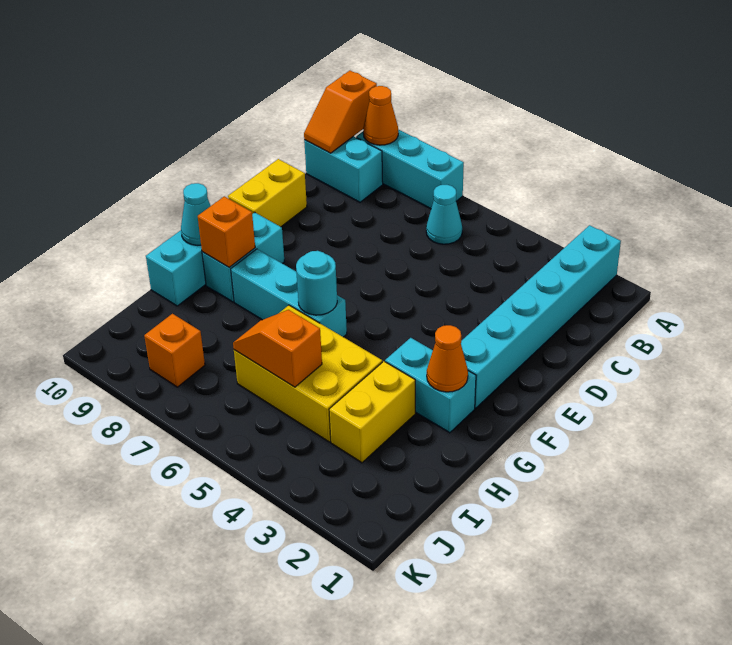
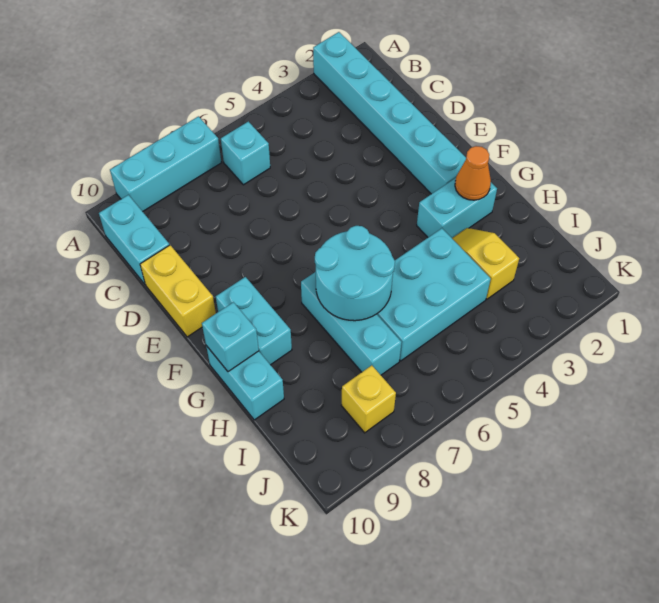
orange cone A9 level 2 -> none
orange slope A10:B10 level 2 top A -> none
cyan cone B6 level 1 -> cyan brick B6 level 1
cyan brick B9:B10 level 1 -> cyan brick B10:C10 level 1
cyan brick G6:G8 level 1 -> cyan brick G7:I7 level 1
cyan round brick G6 level 2 -> cyan round brick G6:H7 level 2
orange brick G9 level 2 -> none
cyan cone G10 level 2 -> cyan brick G10 level 2
yellow brick H3:I3 level 1 -> yellow slope H3:I3 level 1 top I
yellow brick H4:I6 level 1 -> cyan brick H4:I6 level 1
orange slope I5:I6 level 2 top 5 -> none
orange brick J8 level 1 -> yellow brick J8 level 1

